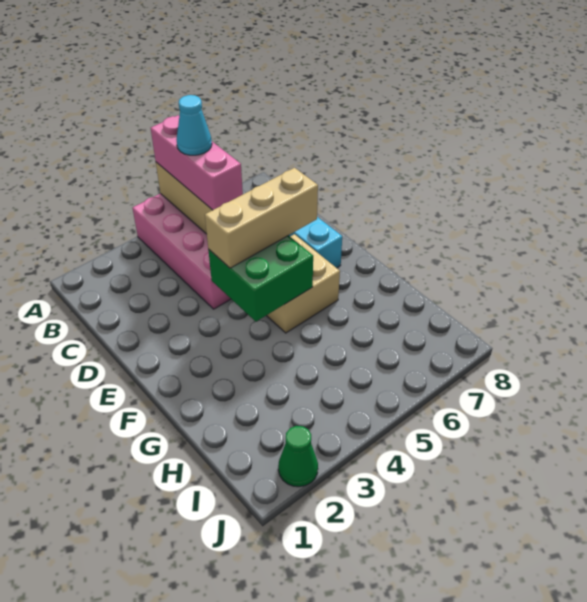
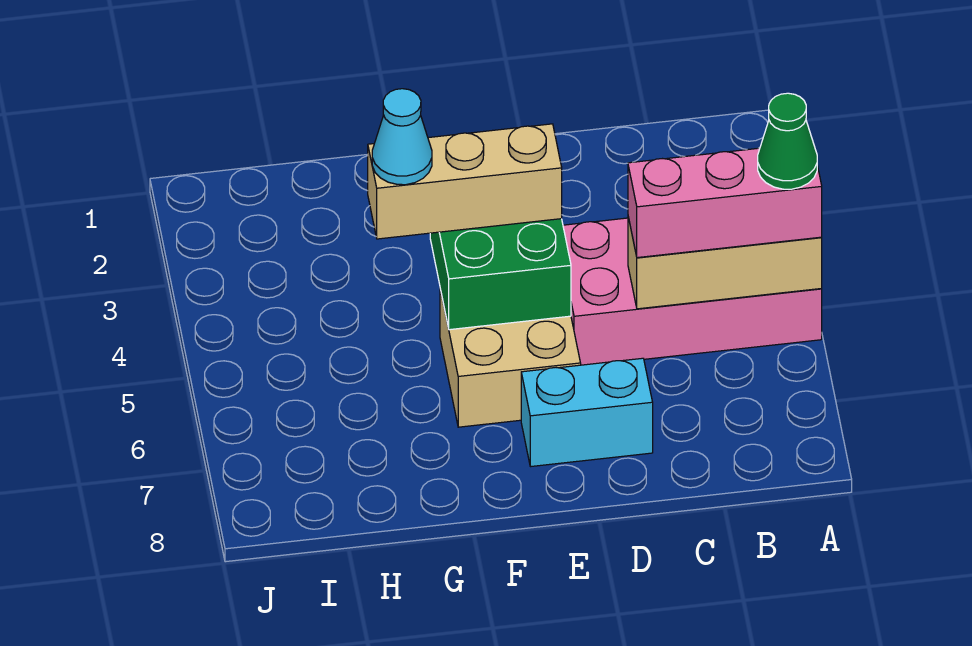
cyan cone B5 level 4 -> cyan cone G4 level 4
tan brick E4:E6 level 3 -> tan brick E4:G4 level 3
green cone J2 level 1 -> green cone A5 level 4

